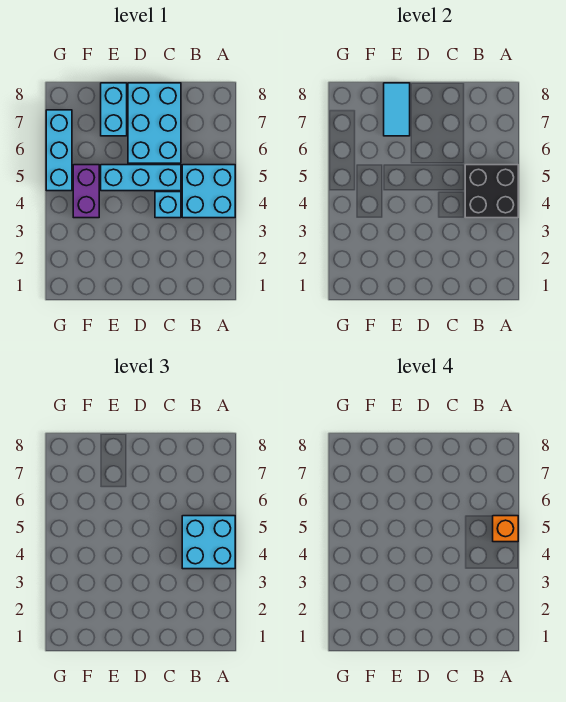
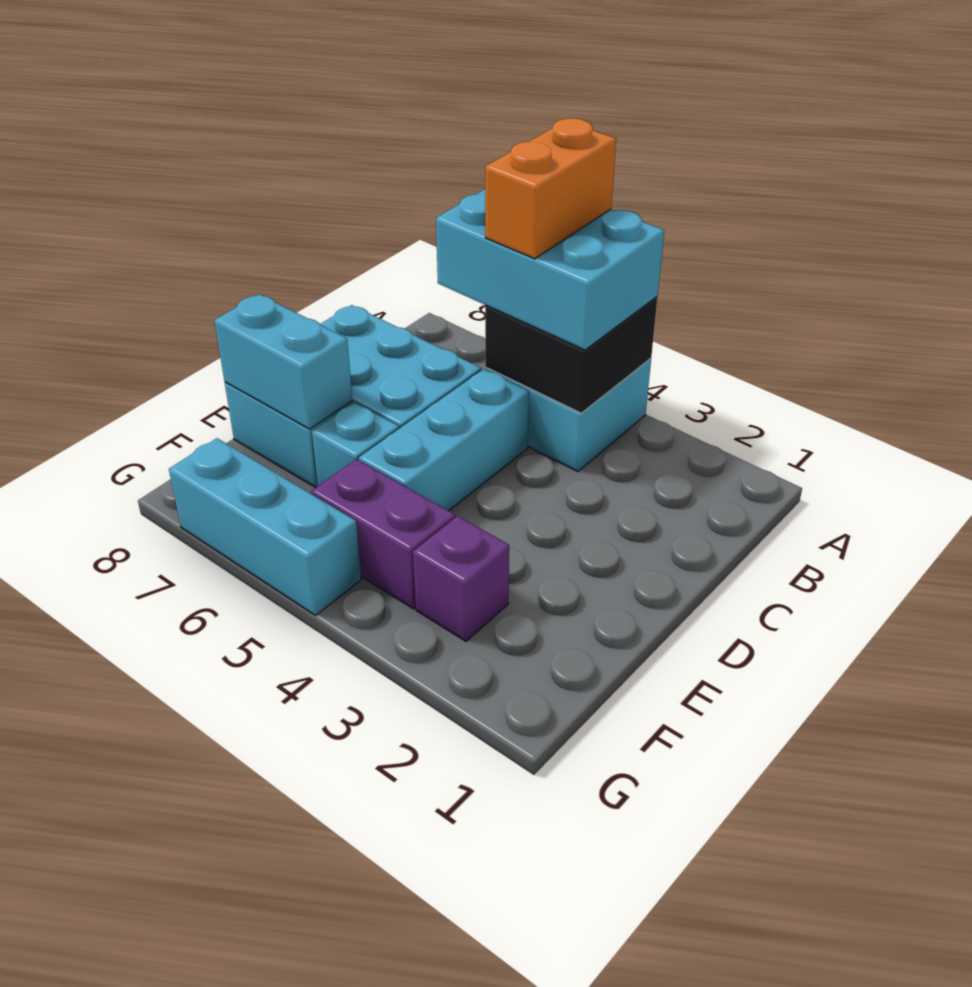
cyan brick A4:B5 level 3 -> cyan brick A4:B6 level 3
orange brick A5 level 4 -> orange brick A5:B5 level 4
cyan brick C4 level 1 -> cyan brick E6 level 1
cyan tile E7:E8 level 2 -> cyan brick E7:E8 level 2
none -> purple brick F3 level 1

